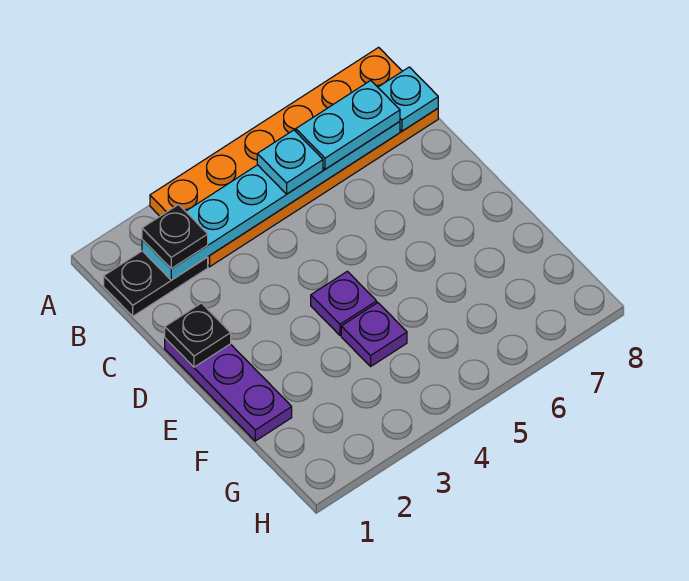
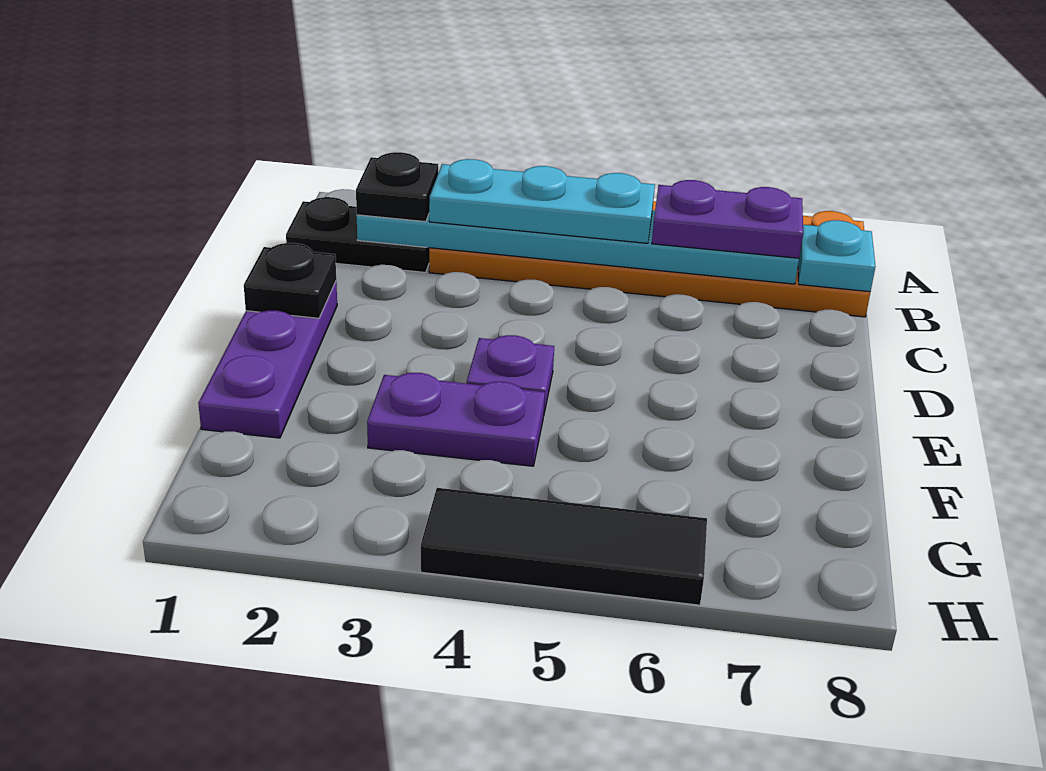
cyan plate B5 level 3 -> cyan plate B3:B5 level 3
cyan plate B6:B7 level 3 -> purple plate B6:B7 level 3
purple plate F4 level 1 -> purple plate F3:F4 level 1
none -> black tile H4:H6 level 1

